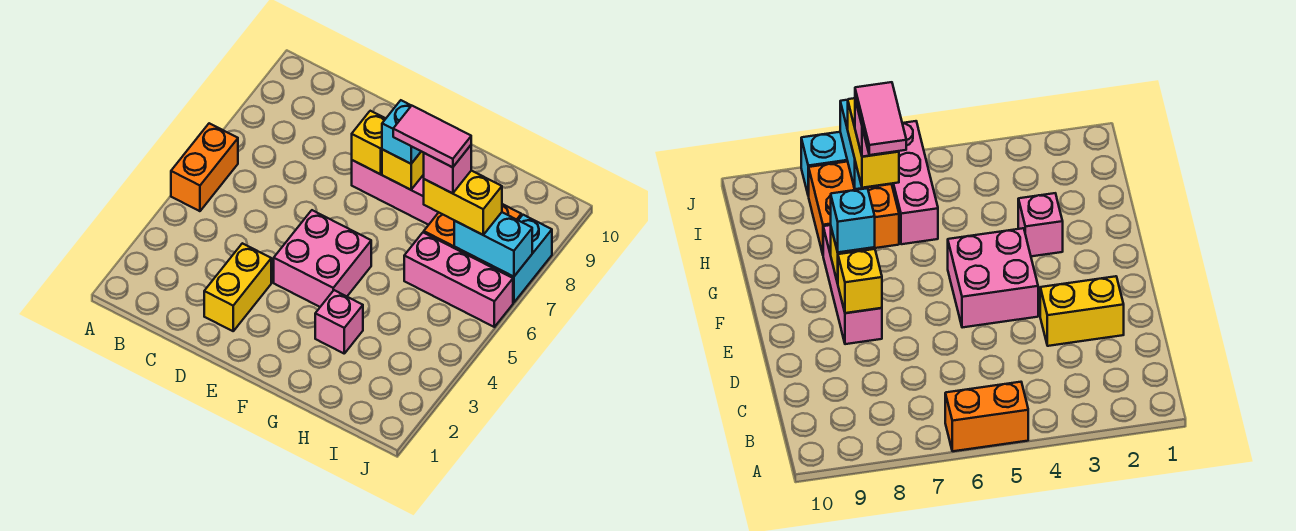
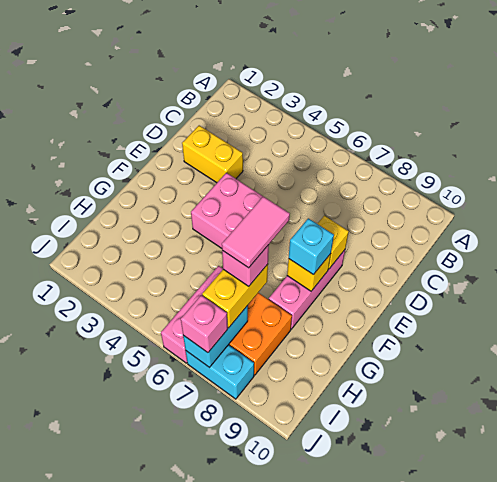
orange brick A5:A6 level 1 -> none
pink brick G3 level 1 -> pink brick J7 level 3

